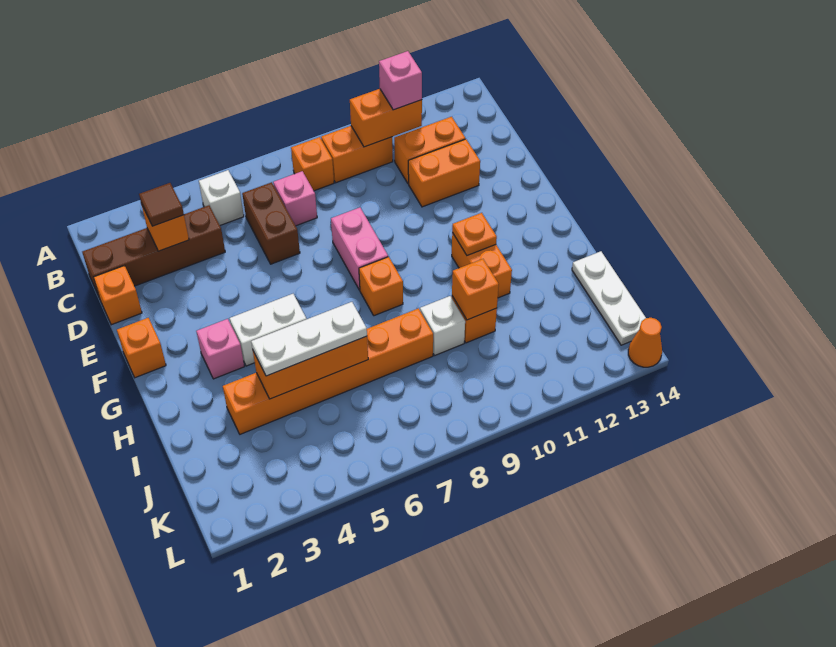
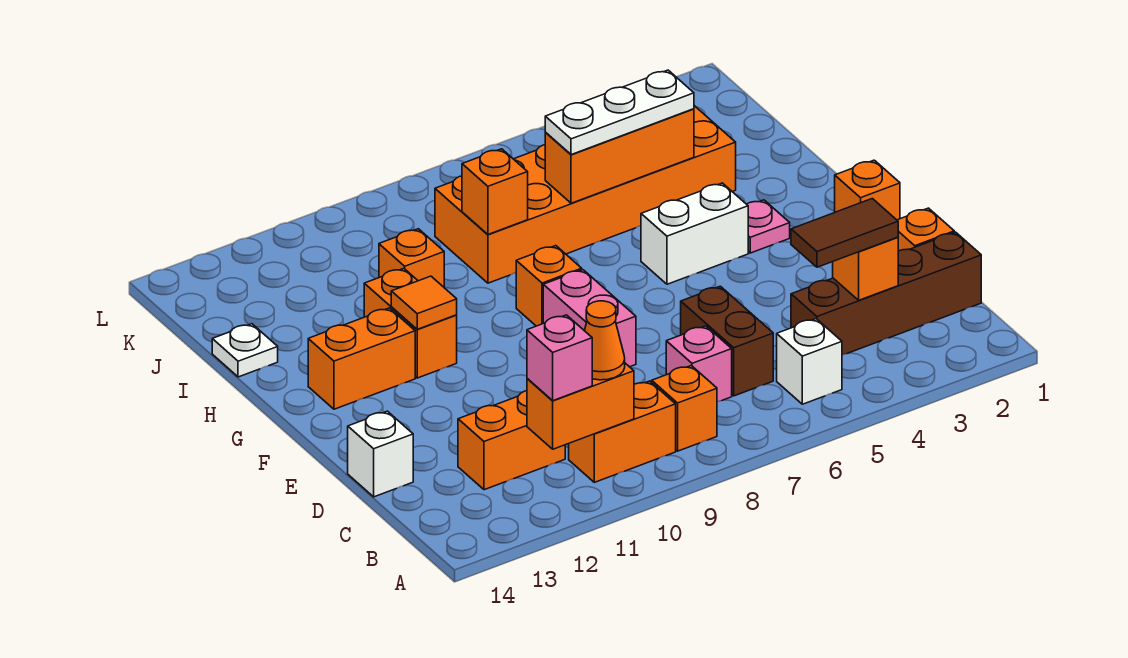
brown tile C3 level 3 -> brown tile C3:C4 level 3
orange brick D11:D12 level 1 -> orange brick G12:G13 level 1
pink brick G3 level 1 -> pink plate G3 level 1
orange plate G11 level 2 -> orange tile G11 level 2
orange brick I3:I8 level 1 -> orange brick I3:J8 level 1
white brick I9 level 1 -> white brick D14 level 1
orange brick I10 level 2 -> orange brick I8 level 2
white plate I14:K14 level 1 -> white plate I14 level 1
orange cone L14 level 1 -> orange cone B10 level 3

